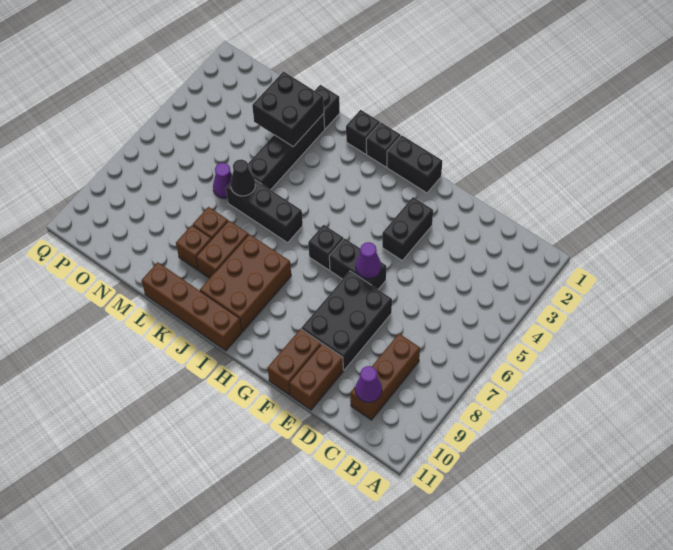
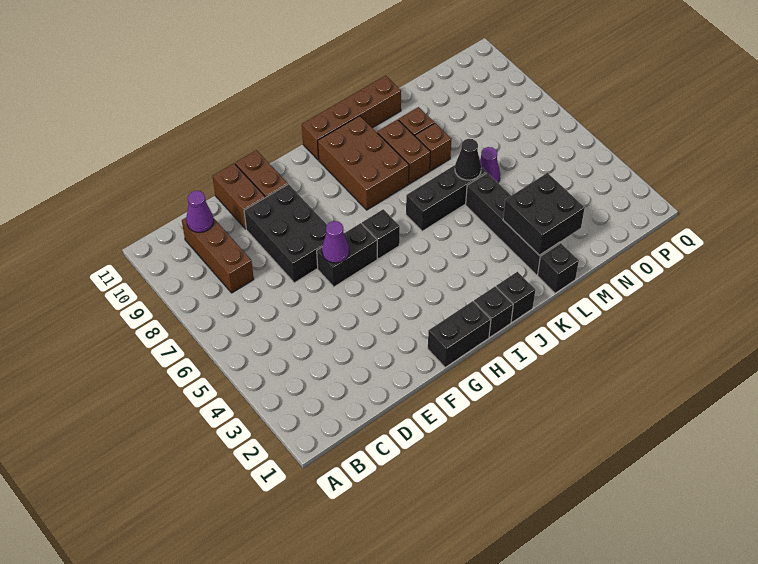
black brick F3:F4 level 1 -> none

